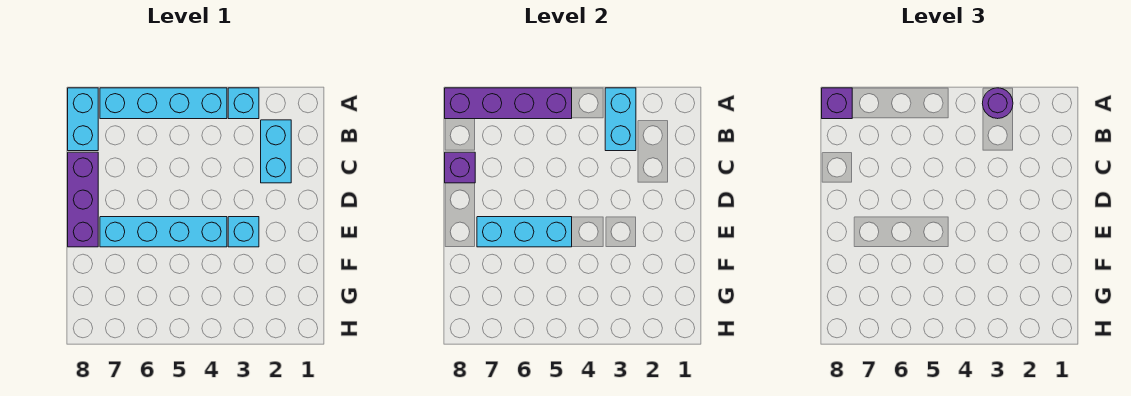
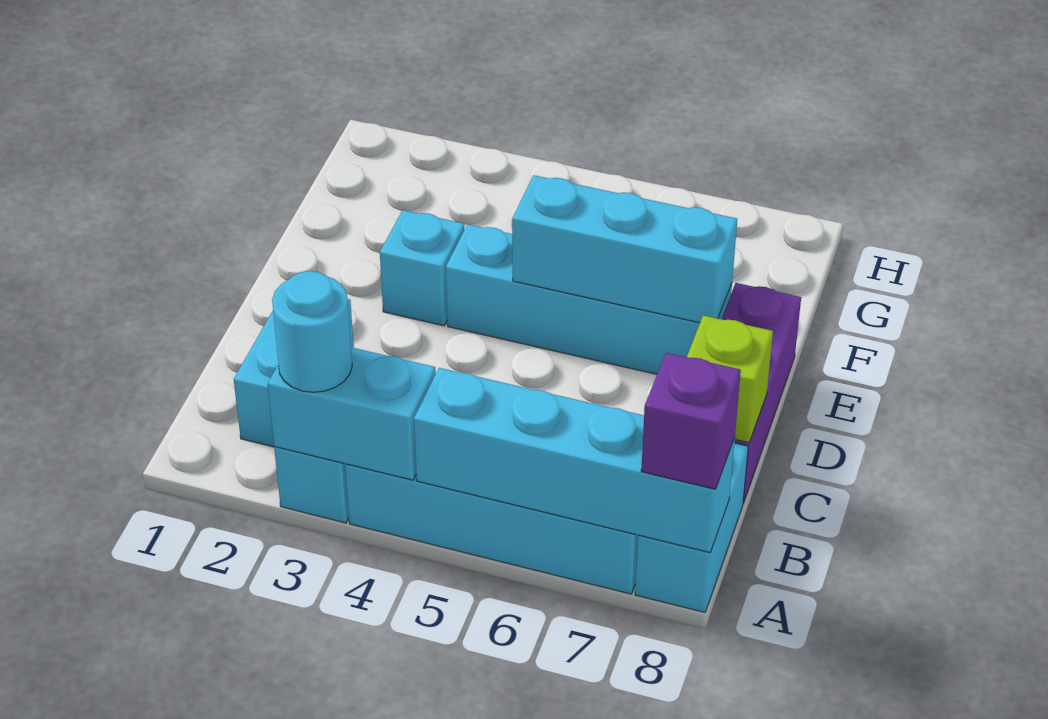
cyan brick A3:B3 level 2 -> cyan brick A3:A4 level 2
purple round brick A3 level 3 -> cyan round brick A3 level 3
purple brick A5:A8 level 2 -> cyan brick A5:A8 level 2
purple brick C8 level 2 -> lime brick C8 level 2

